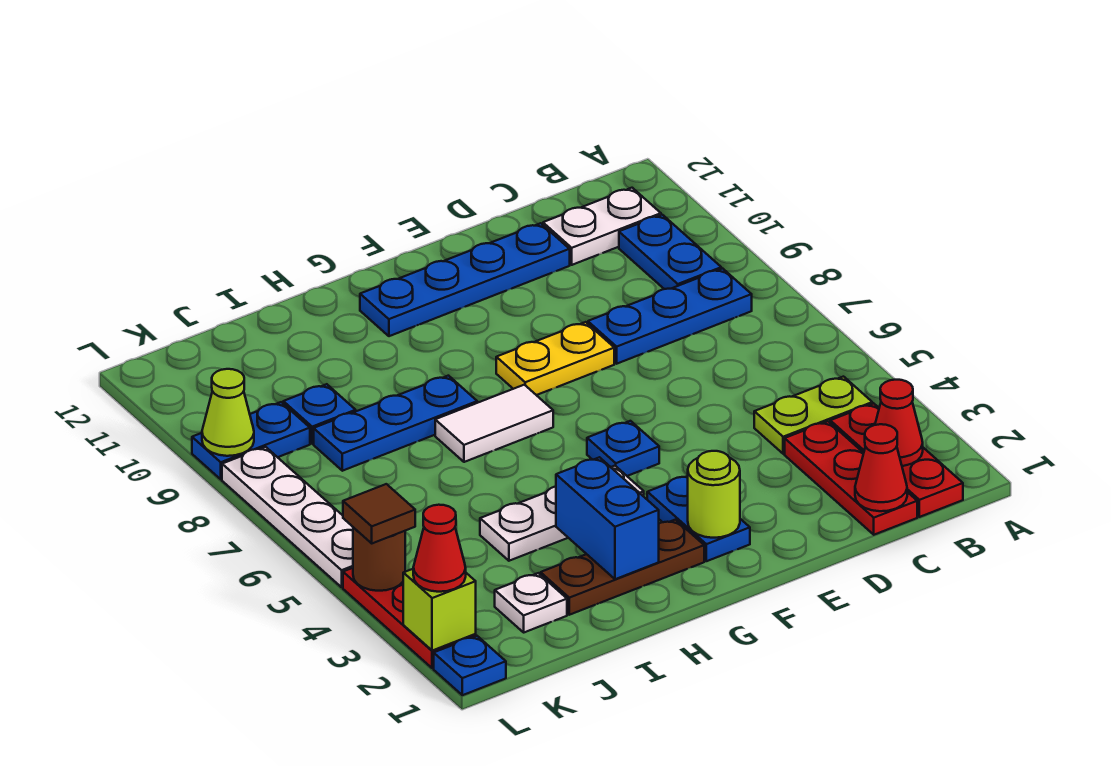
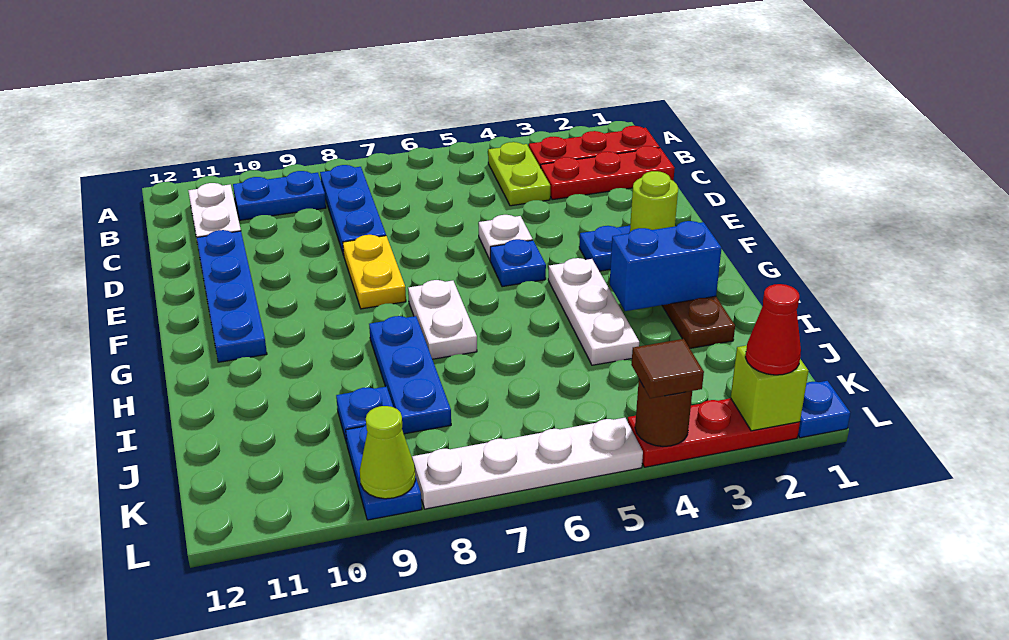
red cone B2 level 2 -> none
red cone C1 level 2 -> none
white tile G7:H7 level 1 -> white plate G7:H7 level 1
white plate J2 level 1 -> white plate E5 level 1

